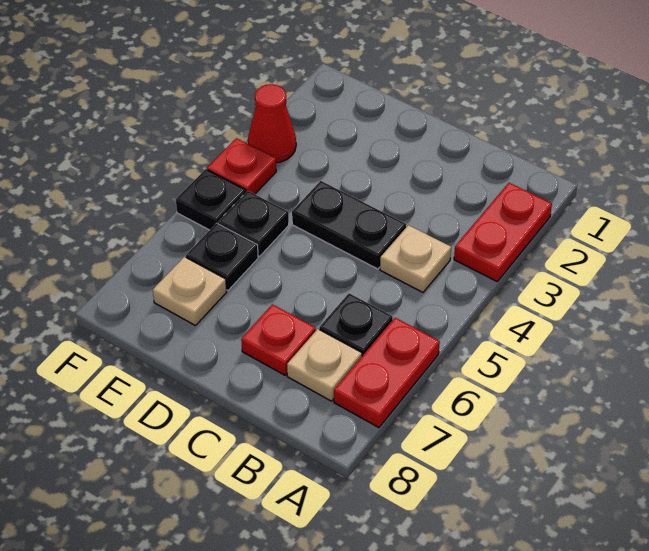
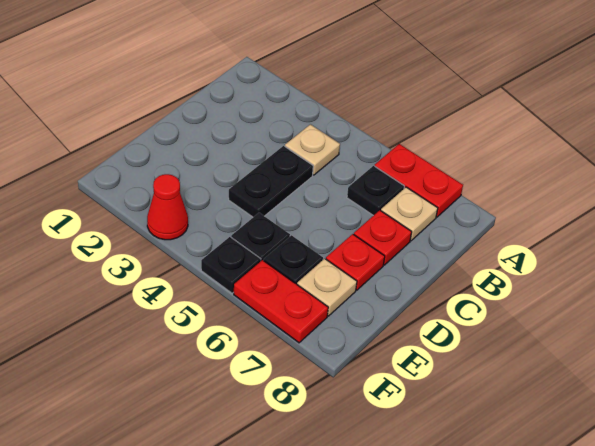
red plate A2:A3 level 1 -> red plate F6:F7 level 1
red plate F4 level 1 -> red plate D7 level 1

